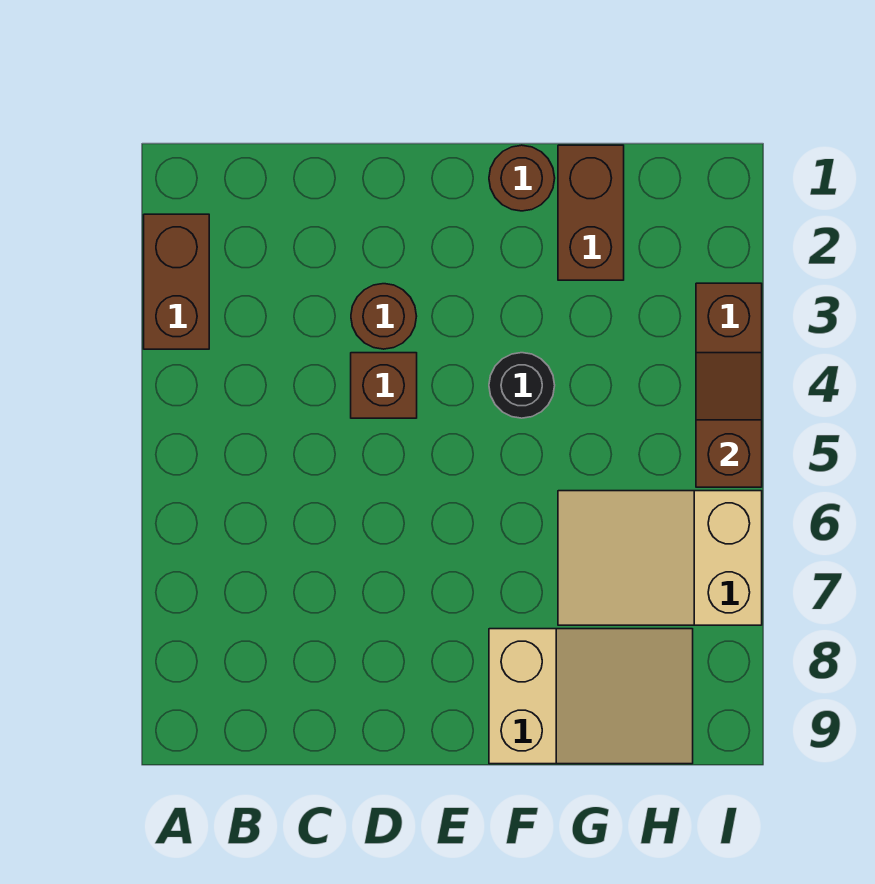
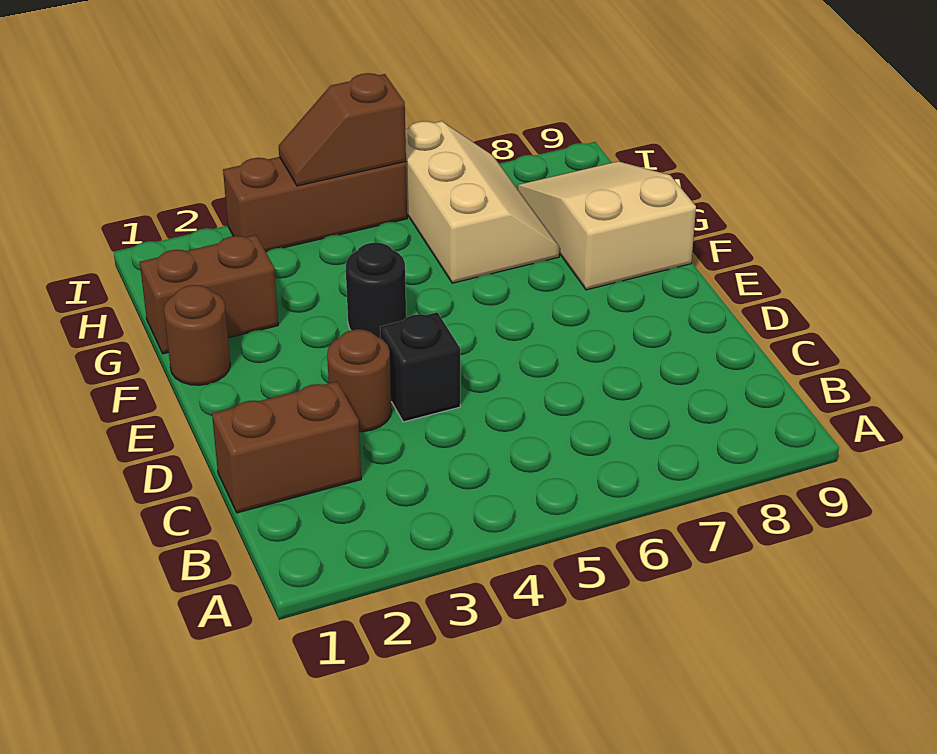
brown brick A2:A3 level 1 -> brown brick C1:C2 level 1
brown brick D4 level 1 -> black brick D4 level 1
tan slope G6:I7 level 1 top I -> tan slope G6:I7 level 1 top 6

